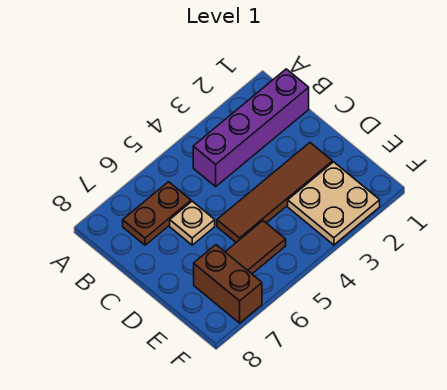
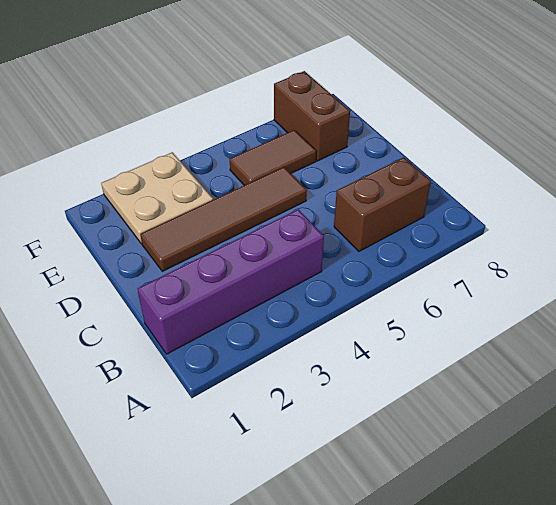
brown plate B6:B7 level 1 -> brown brick B6:B7 level 1
tan plate C6 level 1 -> none

